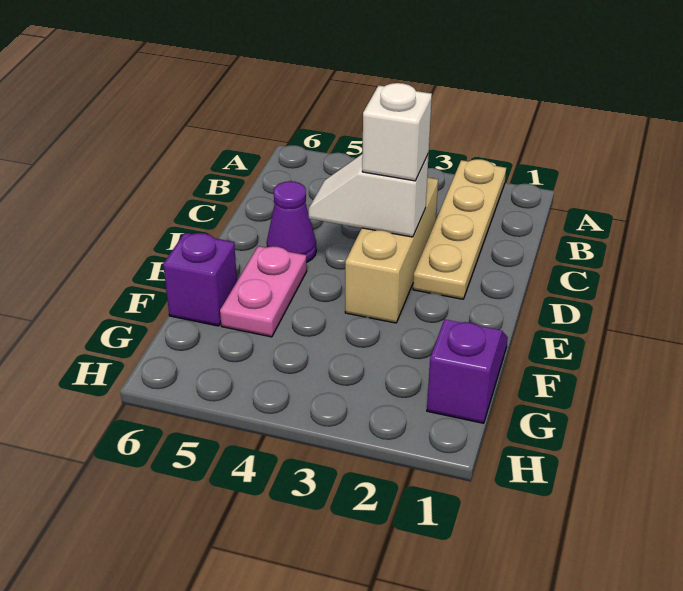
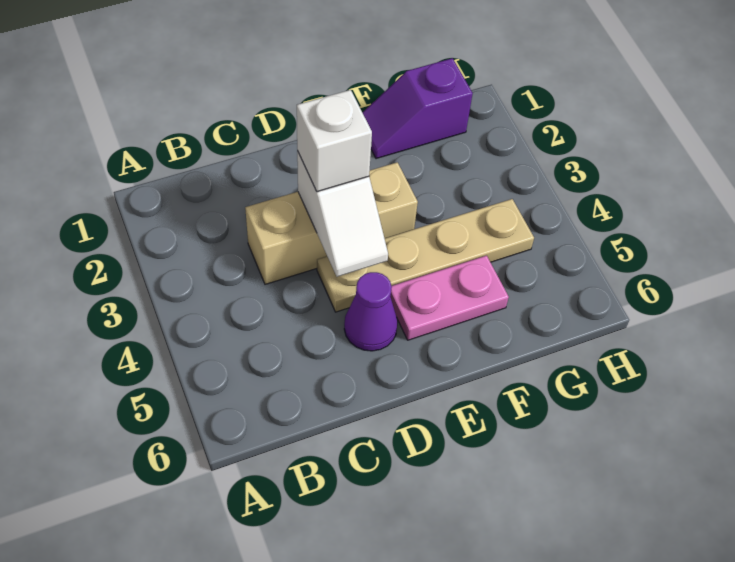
tan plate A2:D2 level 1 -> tan plate D4:G4 level 1
purple brick F6 level 1 -> none

